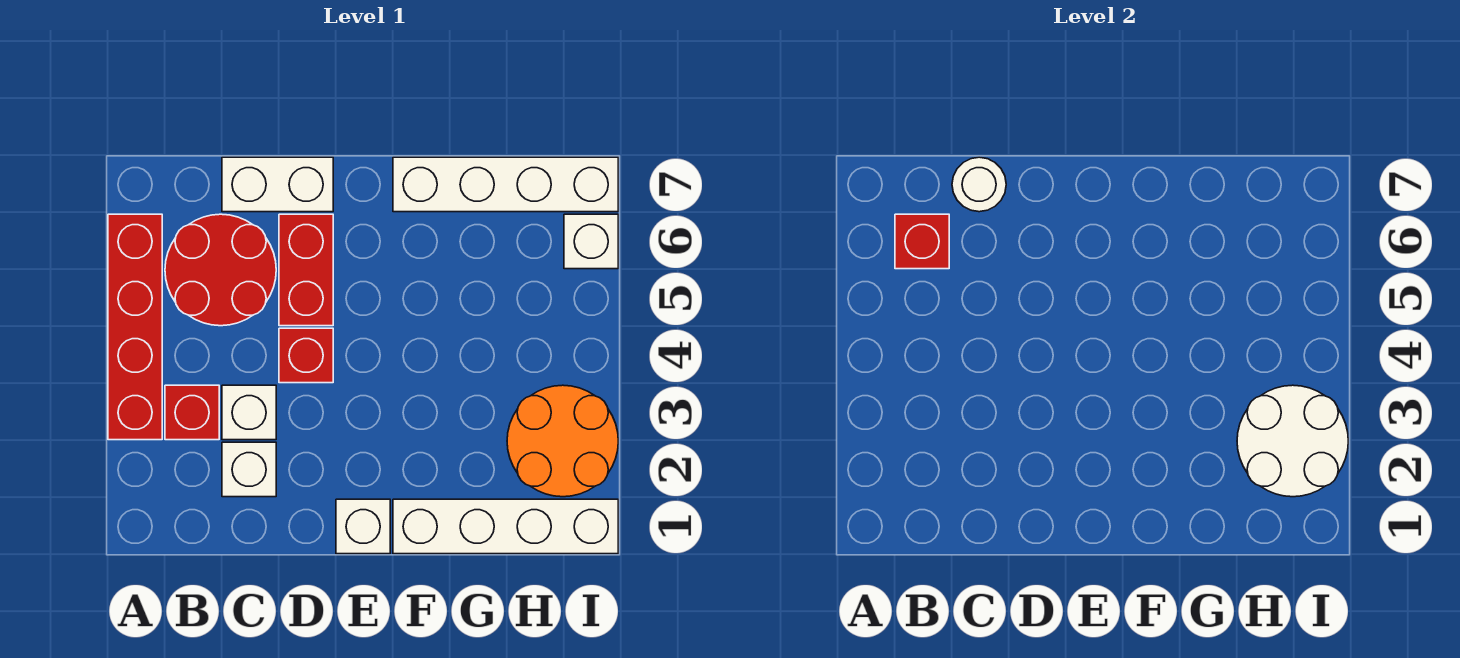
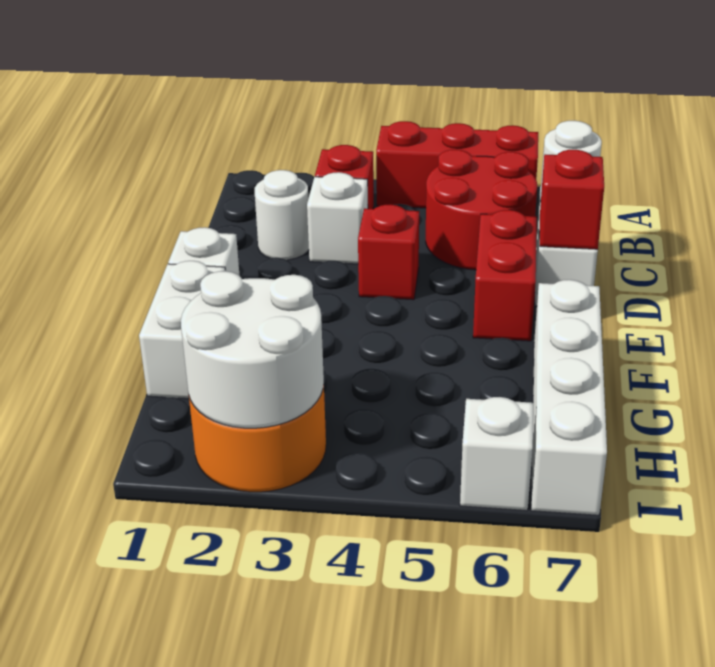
red brick A3:A6 level 1 -> red brick A4:A6 level 1
red brick B6 level 2 -> red brick D7 level 2
white brick C2 level 1 -> white round brick C2 level 1
red brick D5:D6 level 1 -> red brick D6:E6 level 1
white brick F1:I1 level 1 -> white brick F1:G1 level 1

